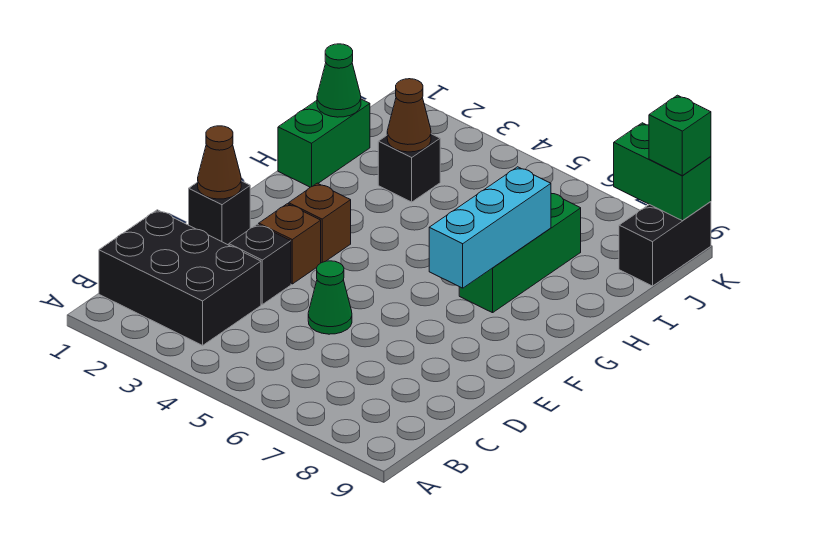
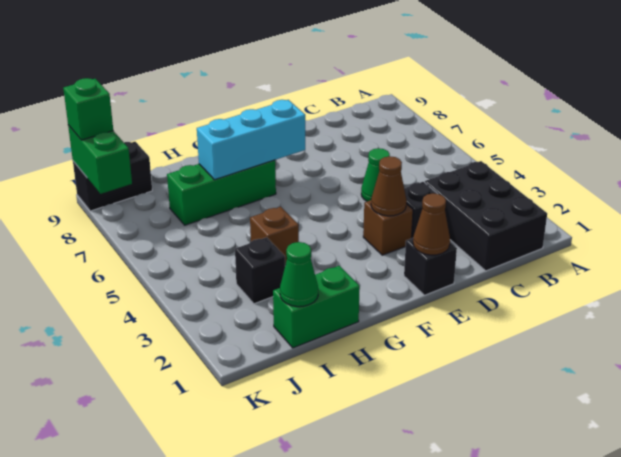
brown brick F3 level 1 -> brown brick H4 level 1
brown cone I3 level 2 -> brown cone E3 level 2

